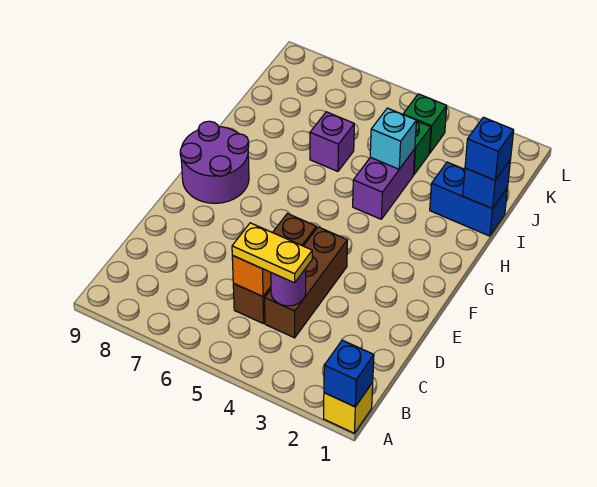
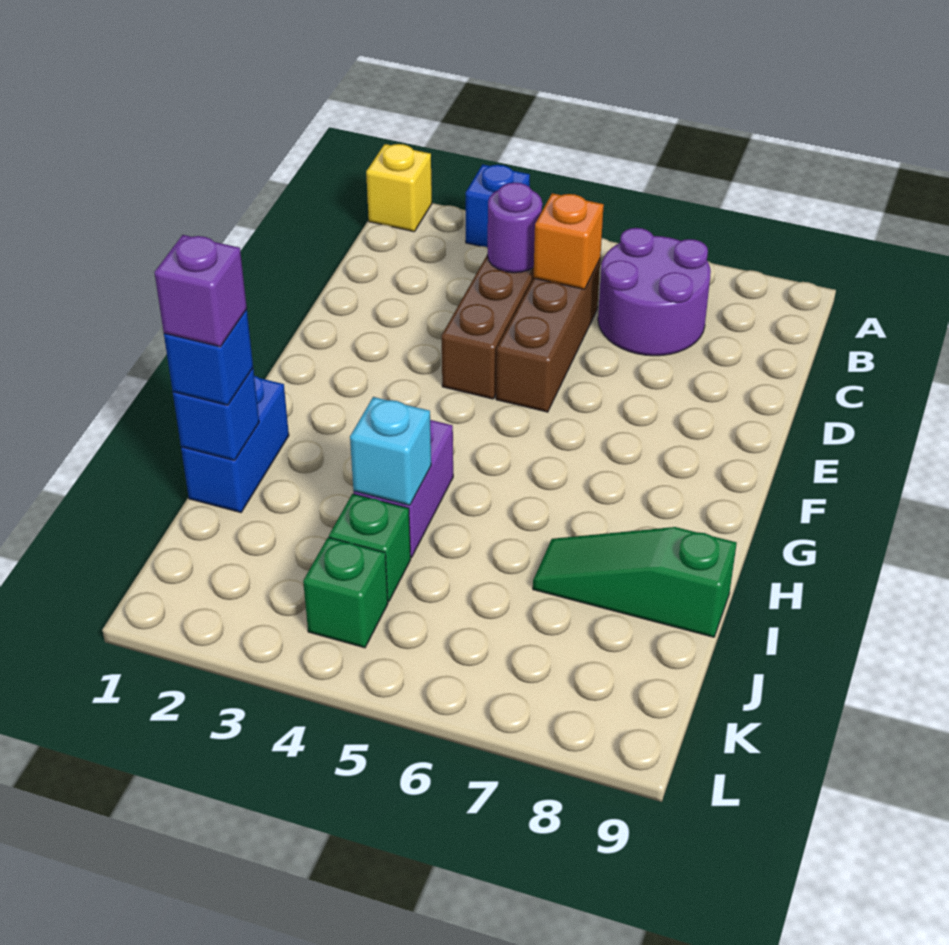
blue brick A1 level 2 -> blue brick A3 level 1
yellow plate C4:C5 level 3 -> none
purple round brick F8:G9 level 1 -> purple round brick B6:C7 level 1
blue brick I1:I2 level 1 -> blue brick H1:I1 level 1
purple brick I6 level 1 -> purple brick I1 level 4
none -> green slope I7:I9 level 1 top 9

